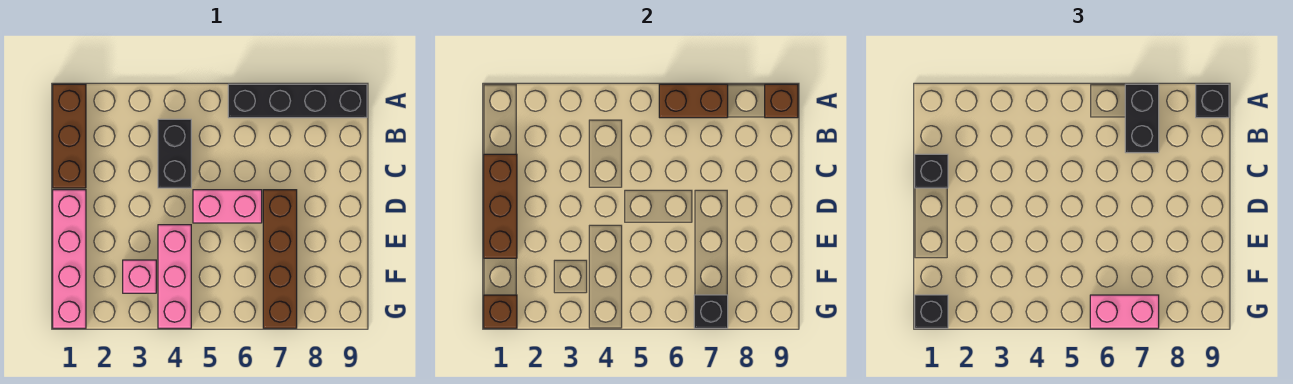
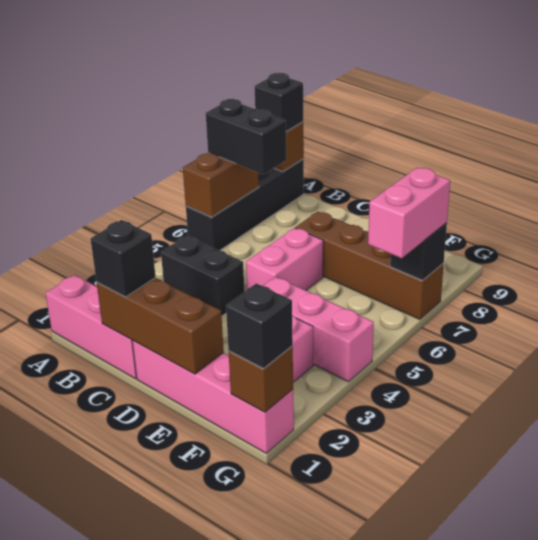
brown brick A1:C1 level 1 -> pink brick A1:C1 level 1

